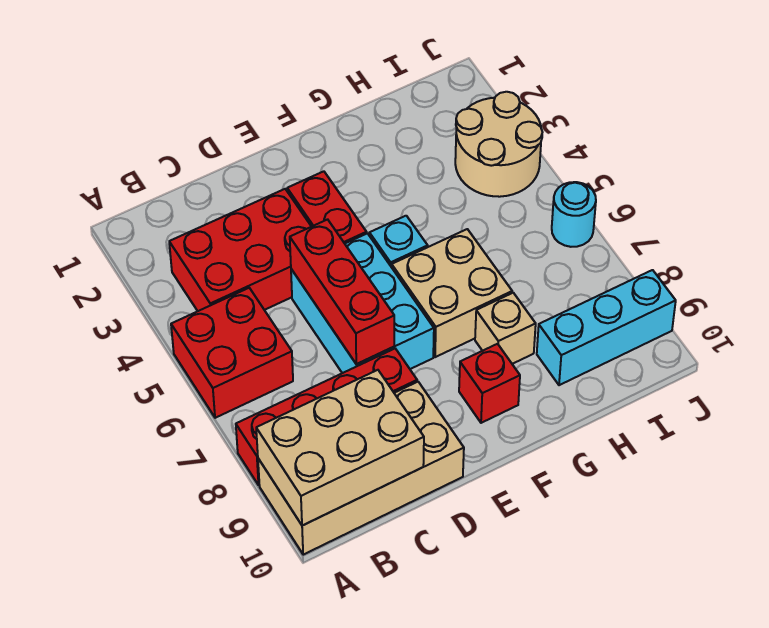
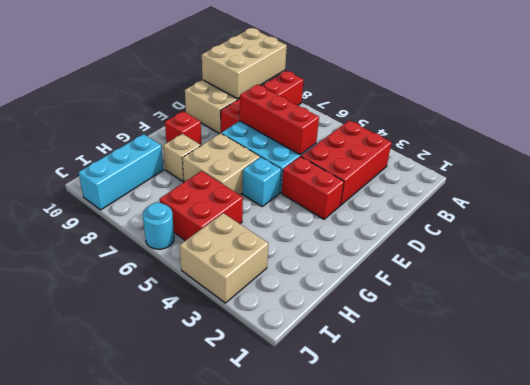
red brick A5:B6 level 1 -> red brick H5:I6 level 1
tan round brick I3:J4 level 1 -> tan brick I3:J4 level 1

